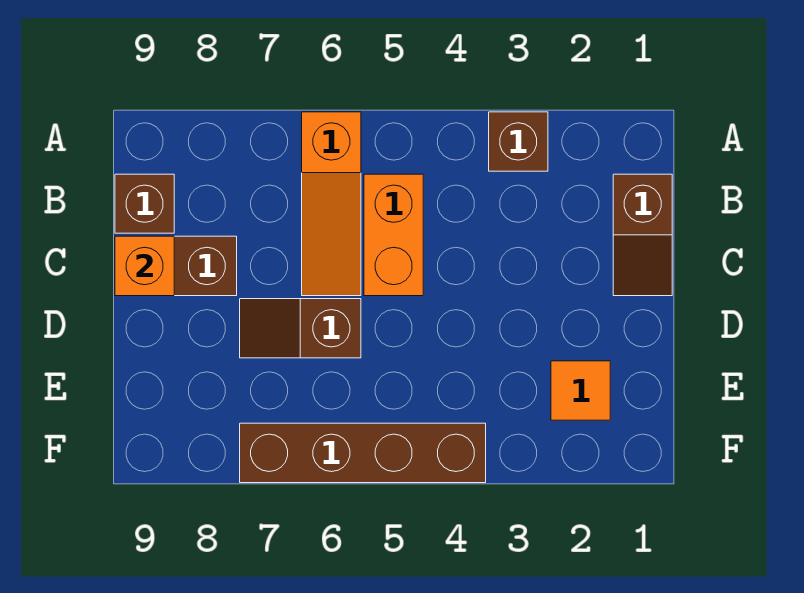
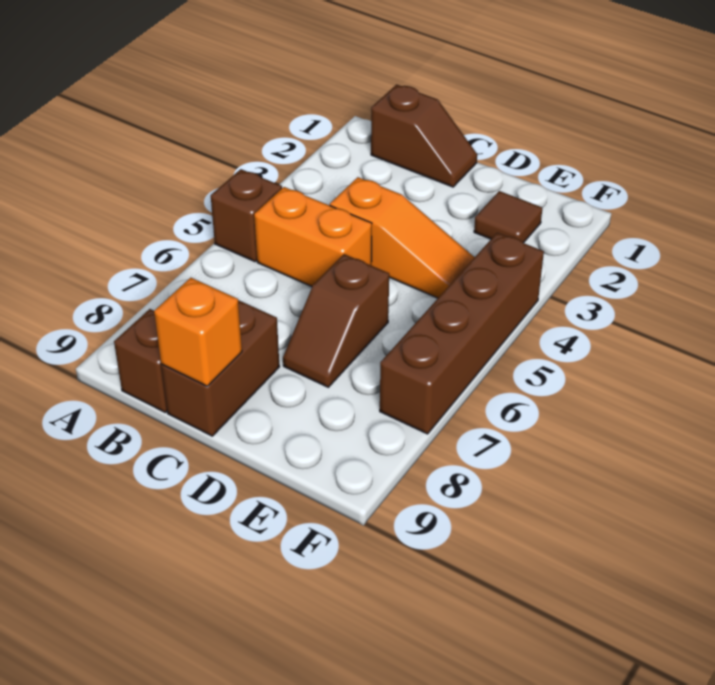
brown brick A3 level 1 -> brown brick A5 level 1
orange slope A6:C6 level 1 top A -> orange slope C4:E4 level 1 top C
orange tile E2 level 1 -> brown tile E2 level 1

